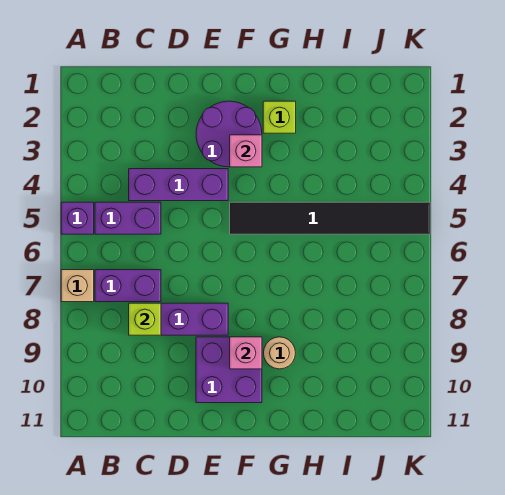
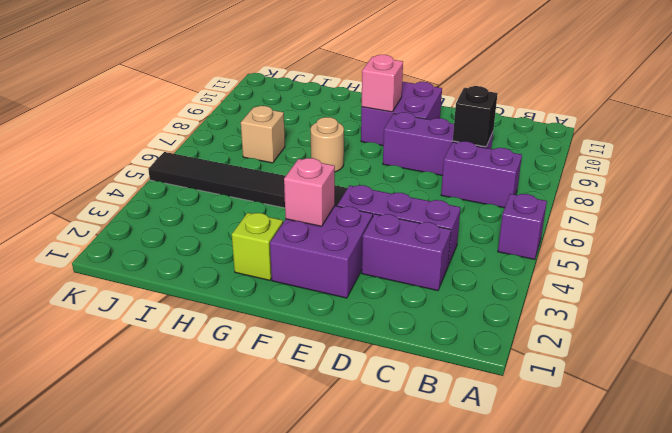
tan brick A7 level 1 -> tan brick I7 level 1
purple brick B5:C5 level 1 -> purple brick C3:D3 level 1
lime brick C8 level 2 -> black brick C8 level 2
purple round brick E2:F3 level 1 -> purple brick E2:F3 level 1
tan round brick G9 level 1 -> tan round brick G7 level 1

